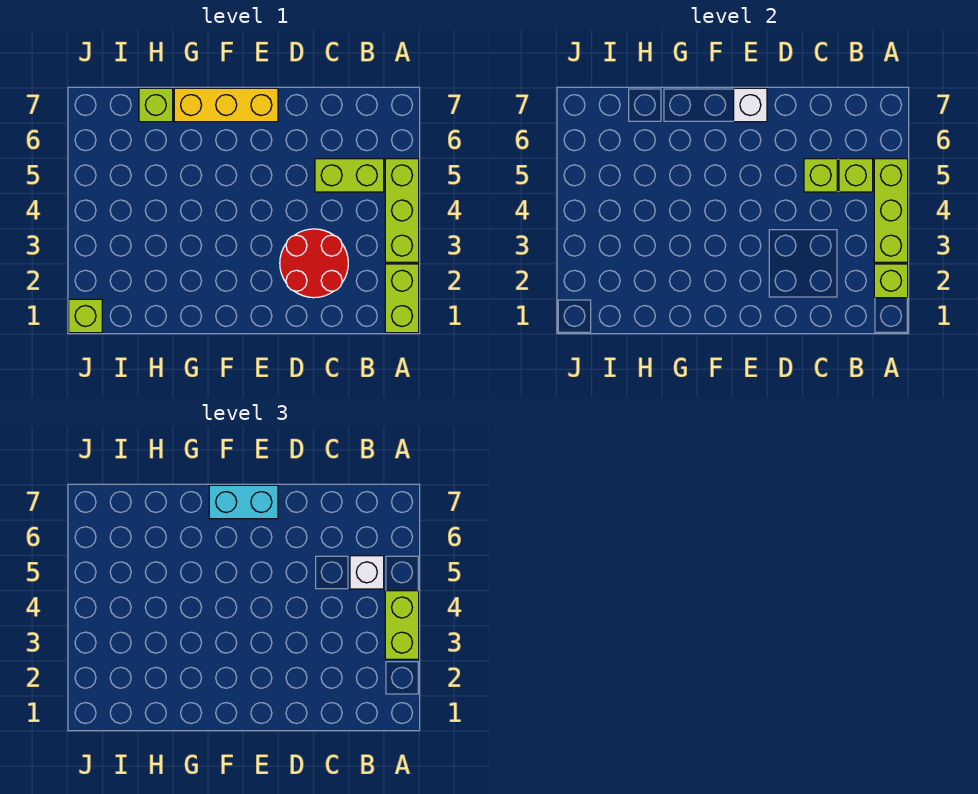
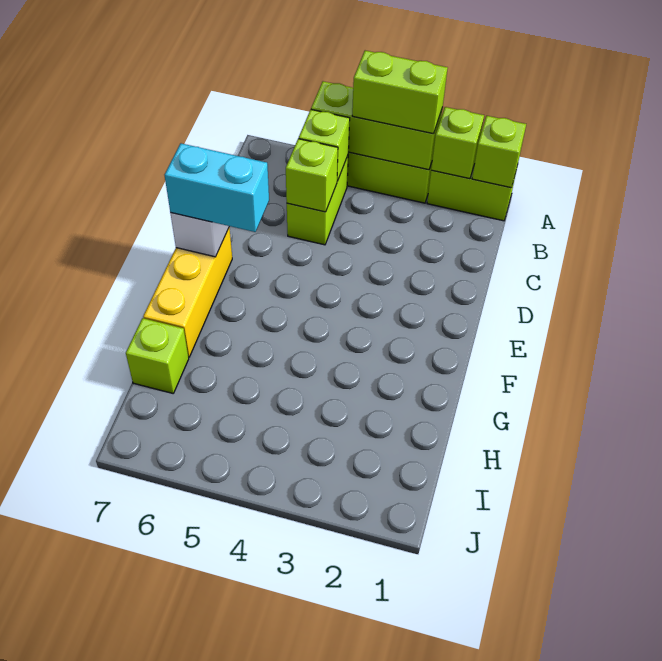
white brick B5 level 3 -> none
red round brick C2:D3 level 1 -> none
cyan brick E7:F7 level 3 -> cyan brick E6:E7 level 3
lime brick J1 level 1 -> lime brick A1 level 2

